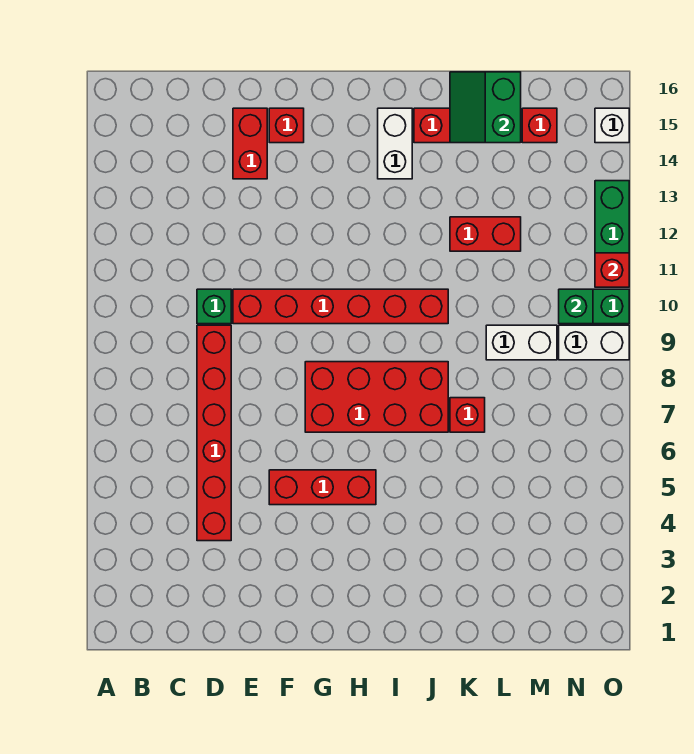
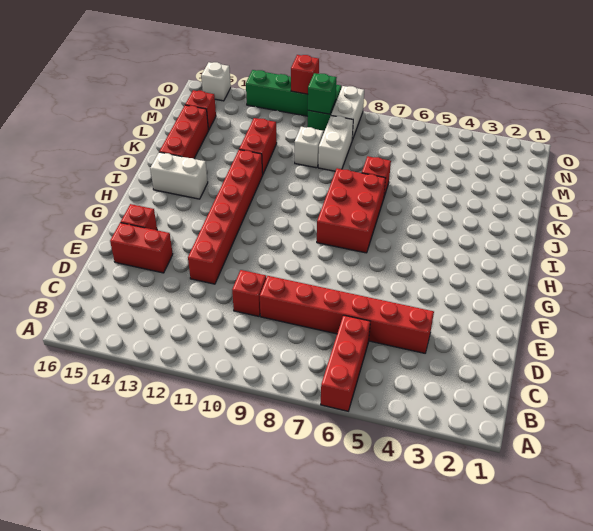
green brick D10 level 1 -> red brick D10 level 1
red brick E10:J10 level 1 -> red brick E12:J12 level 1
red brick F5:H5 level 1 -> red brick A6:C6 level 1
red brick G7:J8 level 1 -> red brick H7:J8 level 1
green slope K15:L16 level 2 top L -> none
none -> white brick L10 level 1

